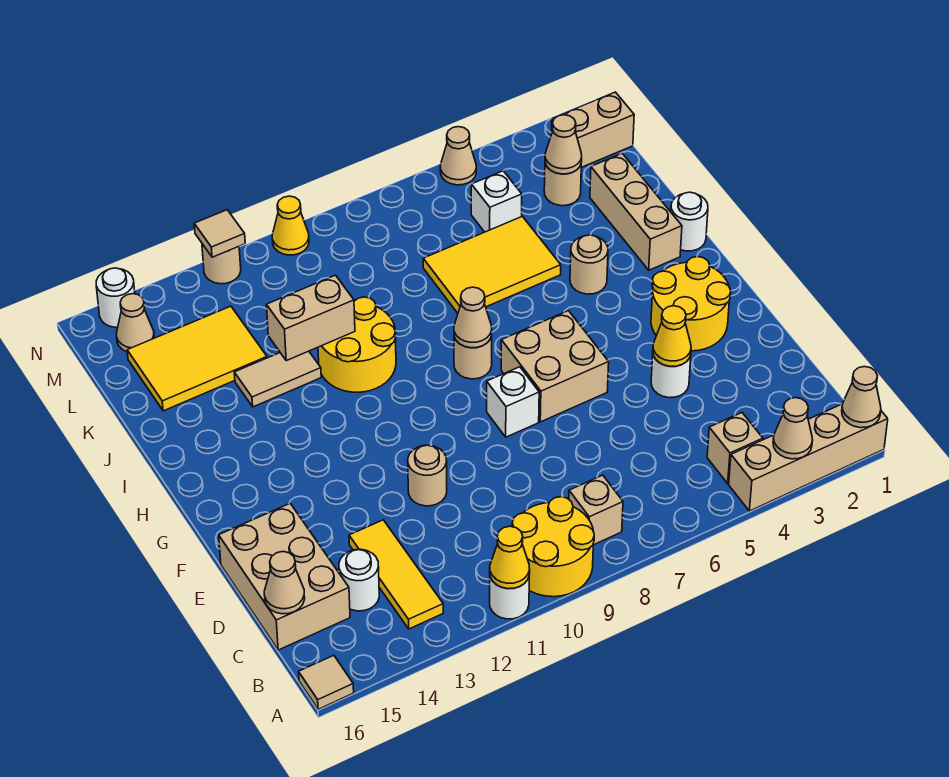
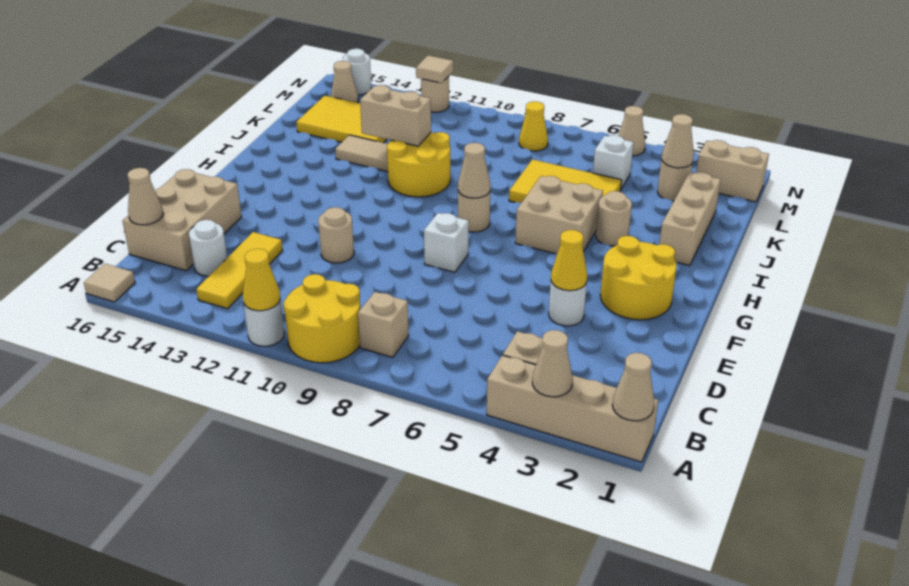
tan brick F6:G7 level 1 -> tan brick H5:I6 level 1
white round brick I1 level 1 -> none
yellow cone N10 level 1 -> yellow cone M8 level 1

